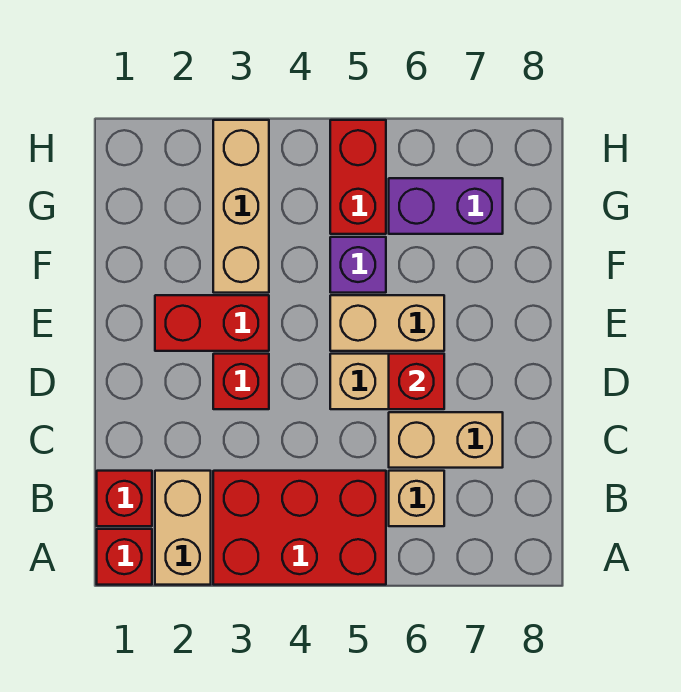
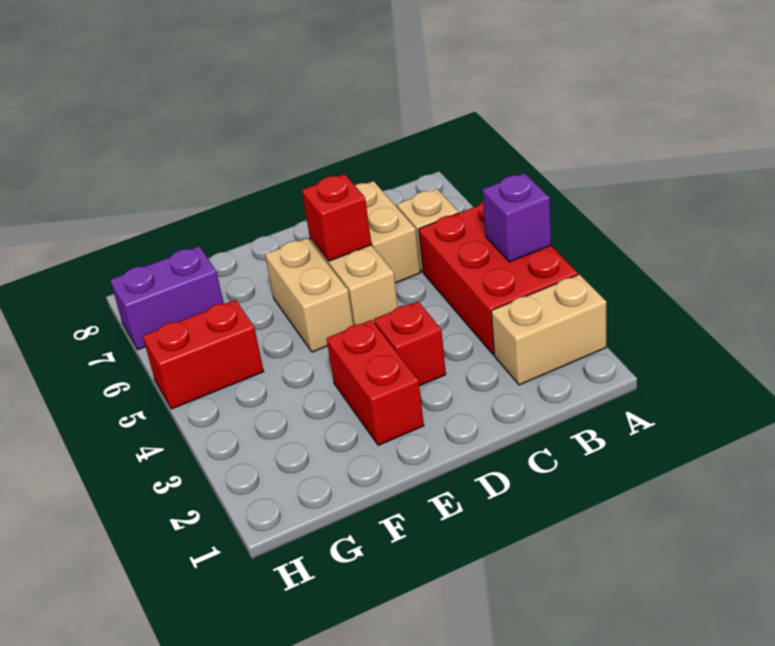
red brick A1 level 1 -> none
red brick B1 level 1 -> none
tan brick F3:H3 level 1 -> none
purple brick F5 level 1 -> purple brick A4 level 2
purple brick G6:G7 level 1 -> purple brick G7:H7 level 1

